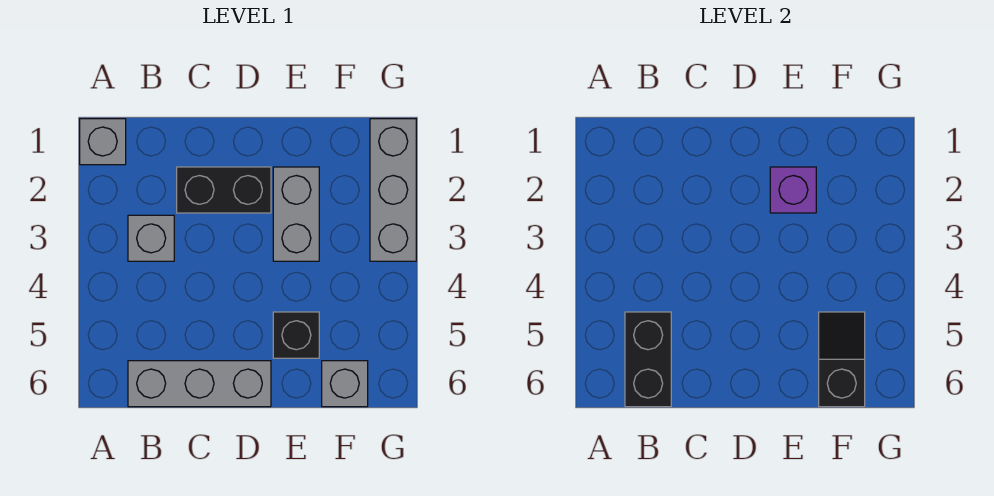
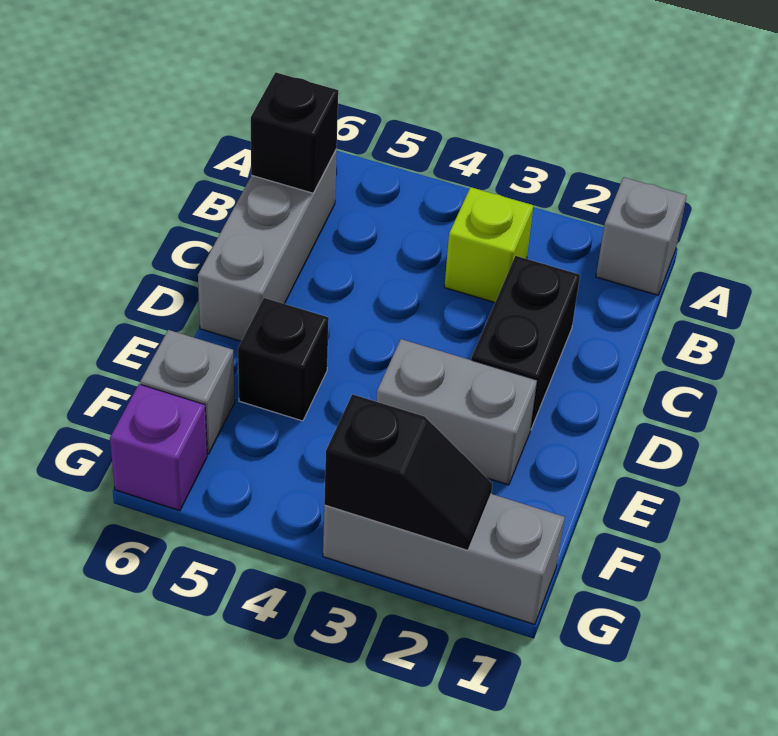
grey brick B3 level 1 -> lime brick B3 level 1
black brick B5:B6 level 2 -> black brick B6 level 2
purple brick E2 level 2 -> purple brick G6 level 1
black slope F5:F6 level 2 top 6 -> black slope G2:G3 level 2 top 3

